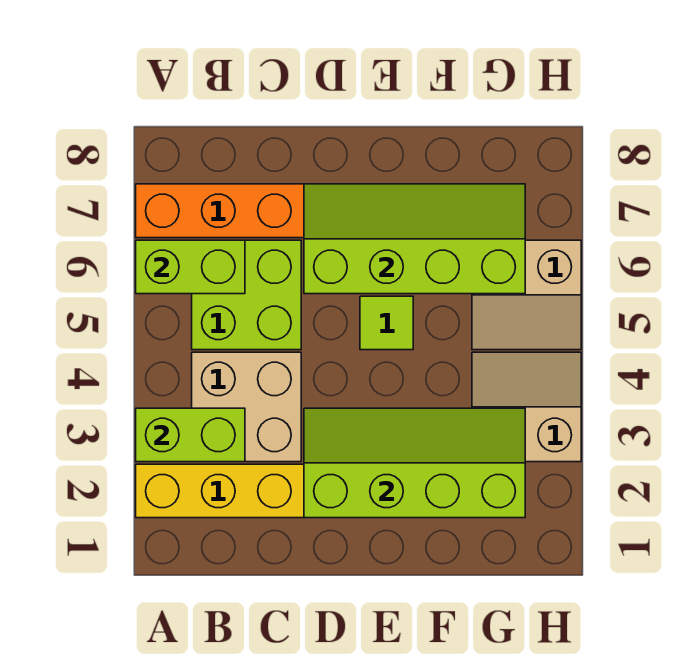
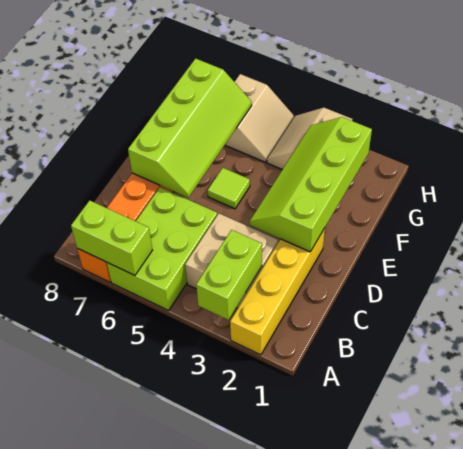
lime brick A6:B6 level 2 -> lime brick A6:A7 level 2
lime brick B5:C6 level 1 -> lime brick A5:C6 level 1
lime slope D6:G7 level 2 top 6 -> lime slope D6:G7 level 2 top 7

